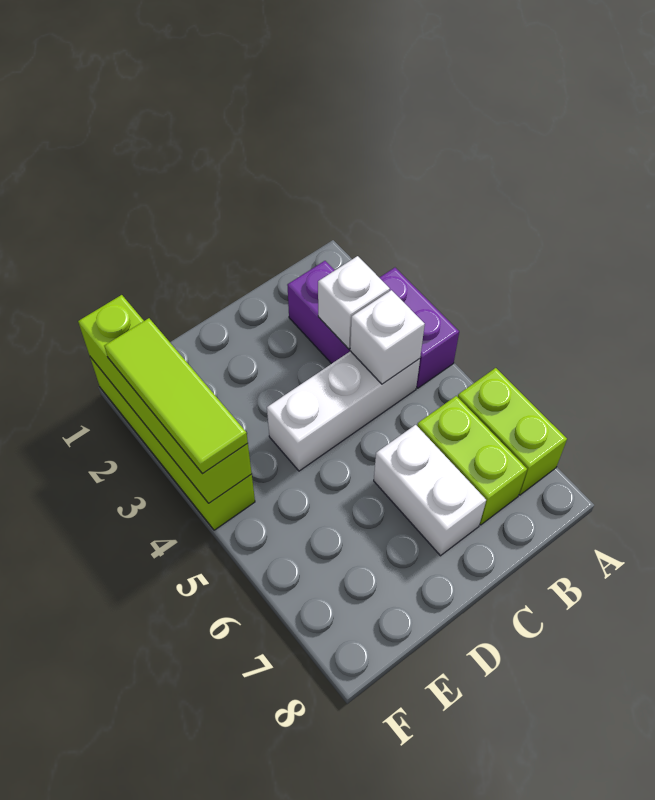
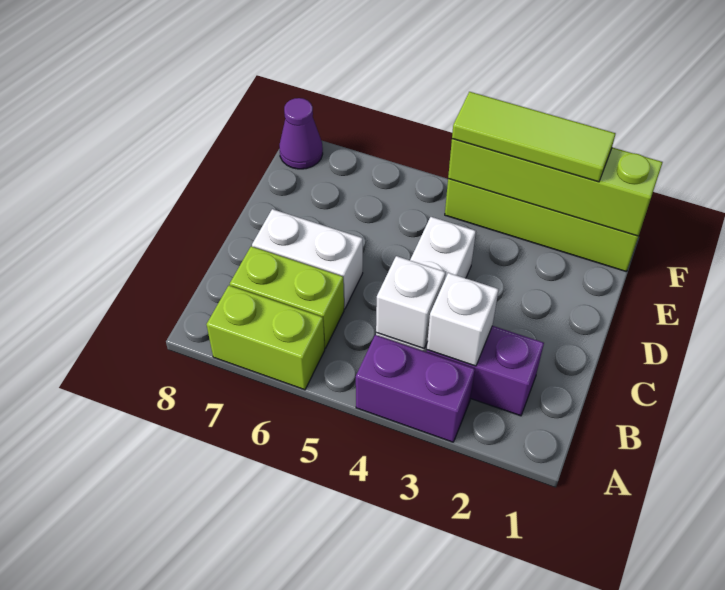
none -> purple cone F8 level 1

